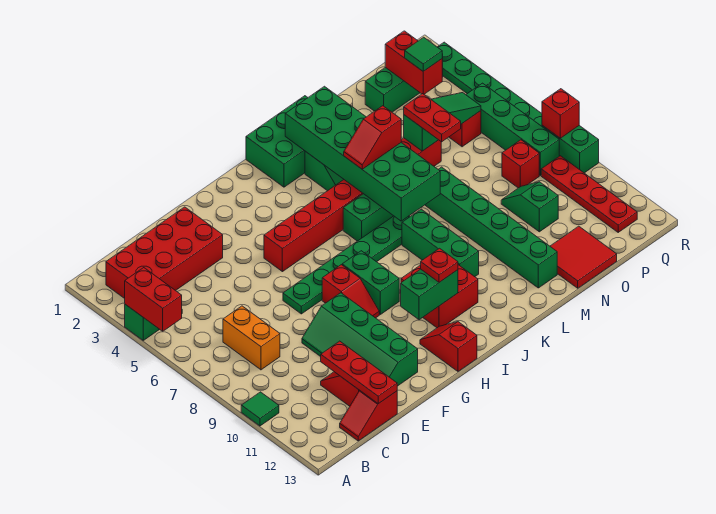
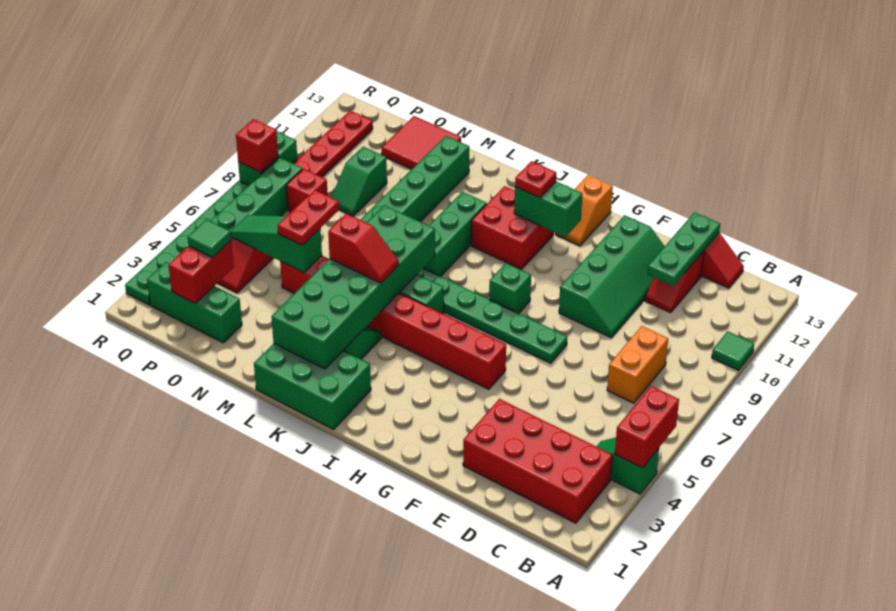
red plate D11:D13 level 2 -> green plate D11:D13 level 2
red slope G8:G9 level 1 top 8 -> none
green brick H8:H9 level 1 -> green brick H8 level 1
red slope H12:H13 level 1 top 13 -> orange slope H12:H13 level 1 top 13

